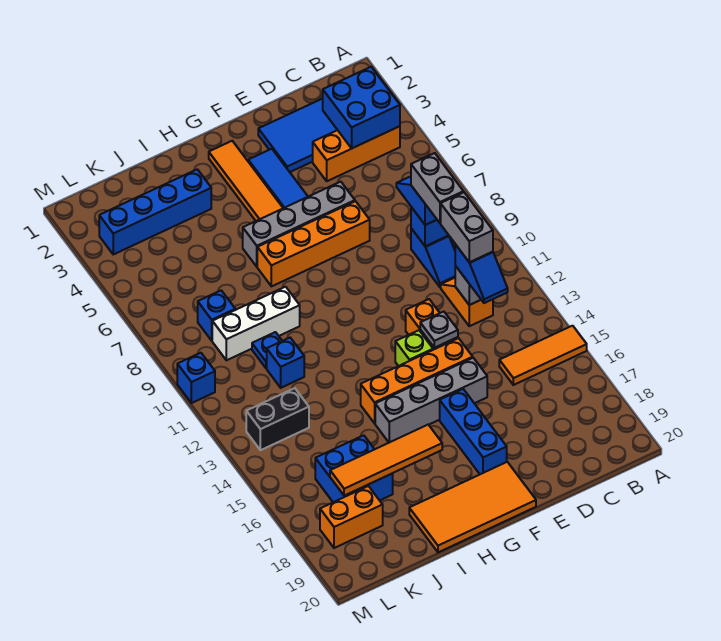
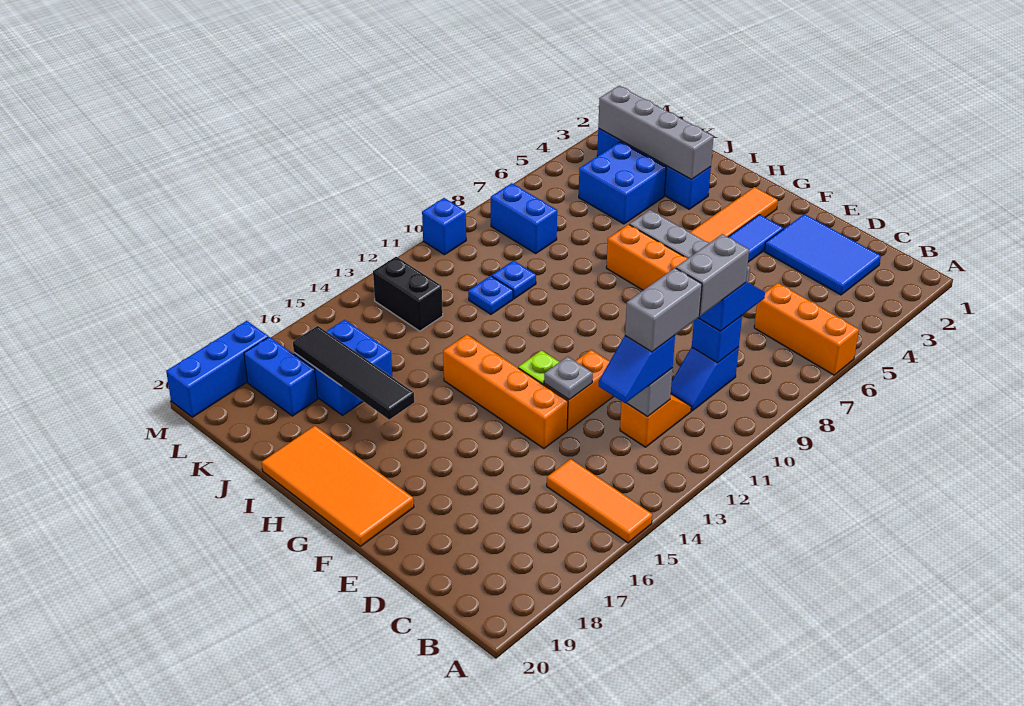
blue brick B3:C4 level 2 -> blue brick J4:K5 level 1
orange brick B4:D4 level 1 -> orange brick A6:C6 level 1
grey brick E15:H15 level 1 -> grey brick I3:L3 level 2
blue brick F16:F18 level 1 -> blue brick M18:M20 level 1
orange tile H17:K17 level 2 -> black tile H17:K17 level 2
white brick I9:K9 level 1 -> none
blue brick J11 level 1 -> blue plate J11 level 1
blue brick K8 level 1 -> blue brick K8:L8 level 1
orange brick K18:L18 level 1 -> blue brick K18:L18 level 1

